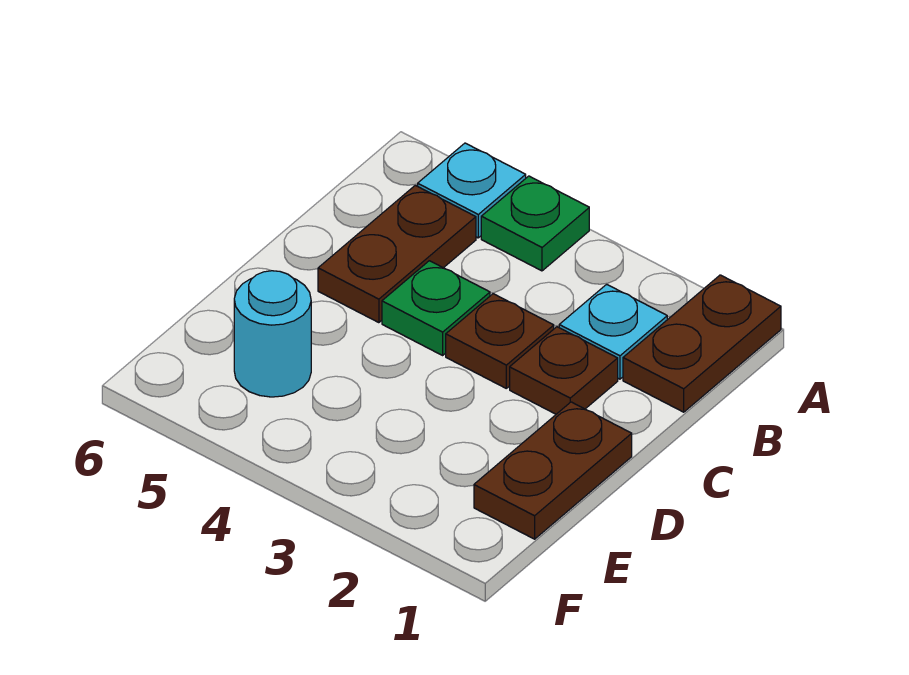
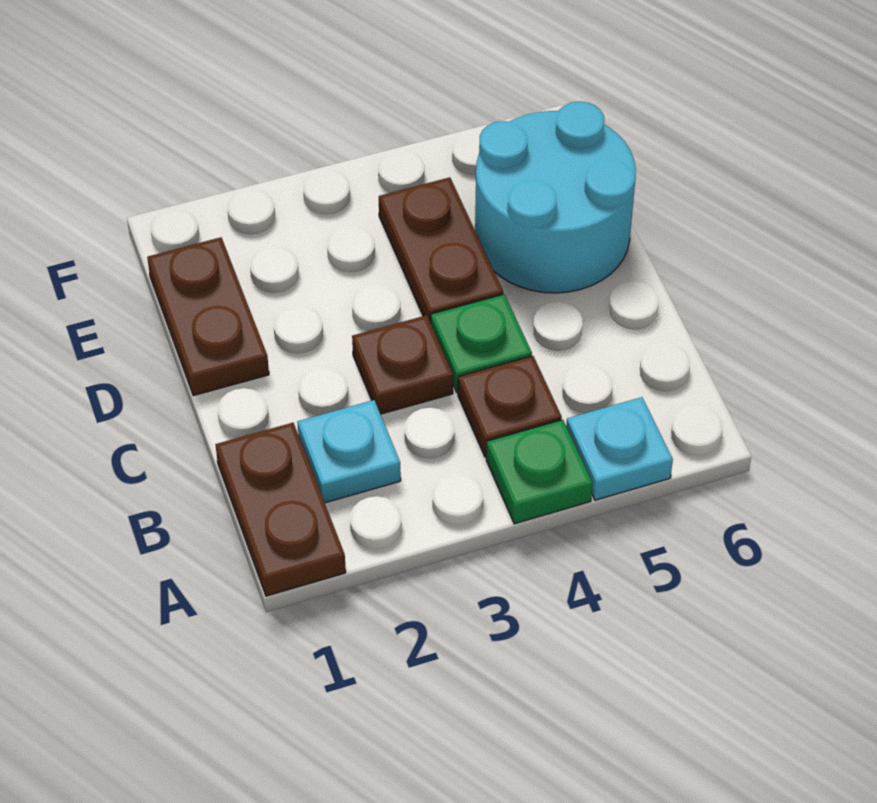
brown plate B5:C5 level 1 -> brown plate D4:E4 level 1
brown plate C2 level 1 -> brown plate B4 level 1
cyan round brick E5 level 1 -> cyan round brick D5:E6 level 1

